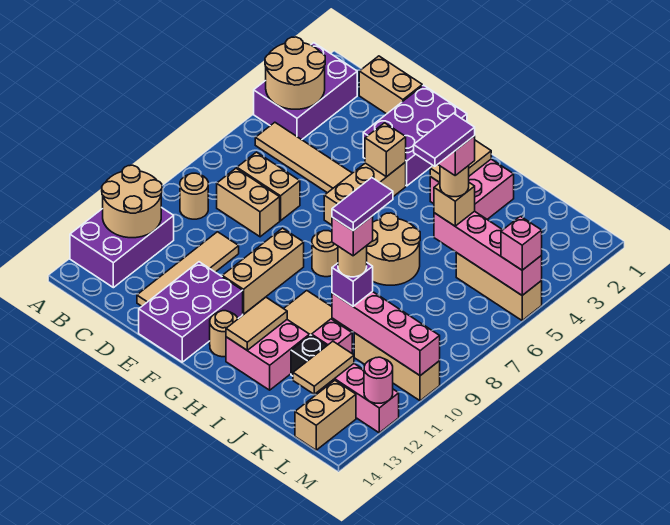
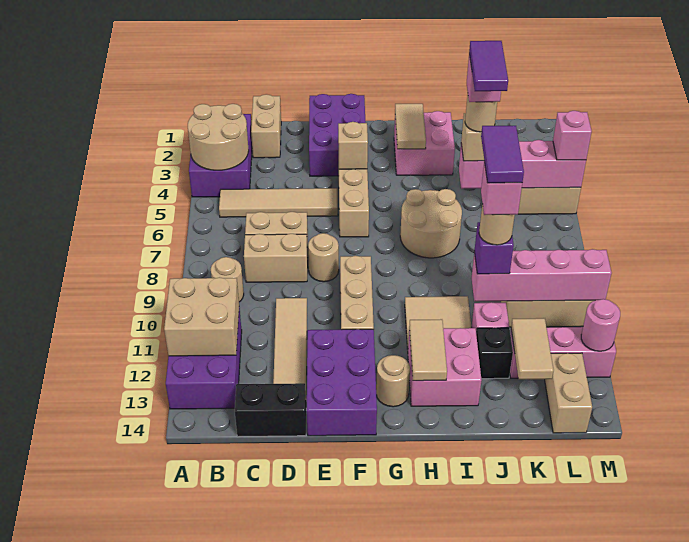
tan round brick A11:B12 level 2 -> tan brick A11:B12 level 2
tan brick C1:D1 level 1 -> tan brick C1:C2 level 1
none -> black brick C14:D14 level 1
tan round brick G8 level 1 -> tan round brick E8 level 1

